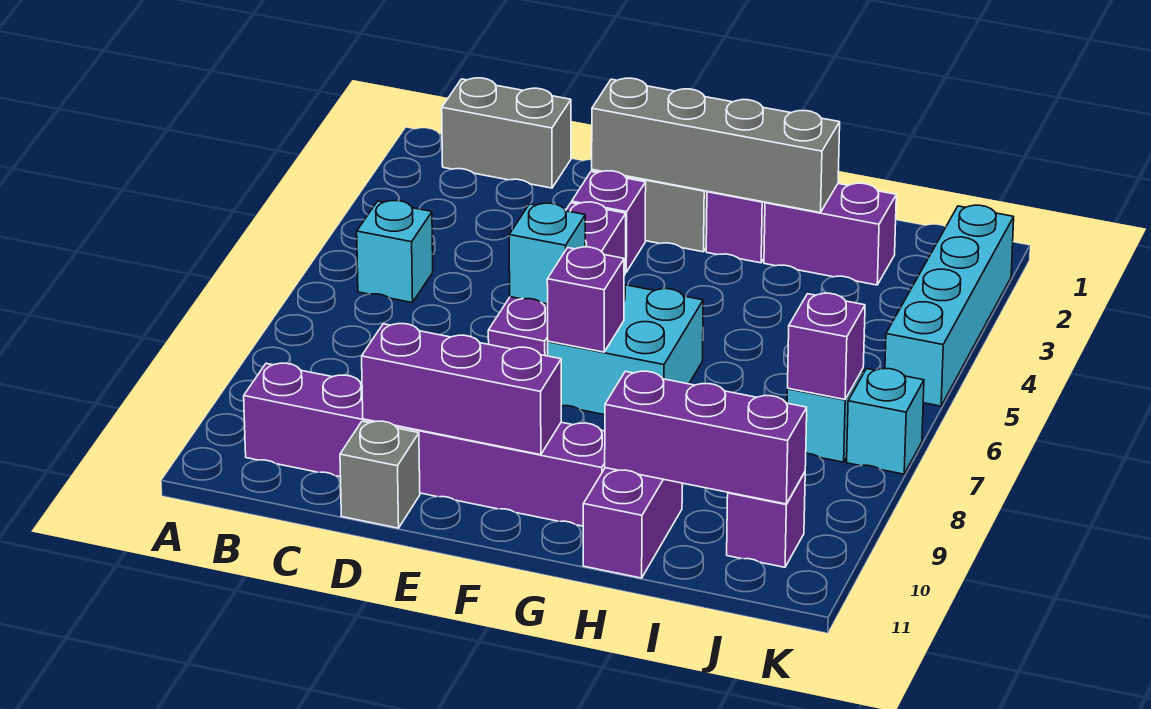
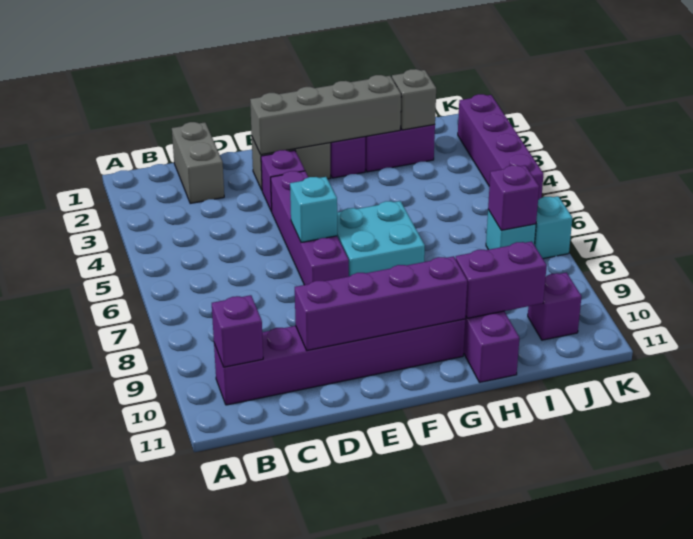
grey brick B1:C1 level 1 -> grey brick C1:C2 level 1
cyan brick B5 level 1 -> none
purple brick D10:F10 level 2 -> purple brick D10:G10 level 2
grey brick D11 level 1 -> grey brick I2 level 2
purple brick F7 level 2 -> purple brick B10 level 2
purple brick H10:J10 level 2 -> purple brick H10:I10 level 2
cyan brick K2:K5 level 1 -> purple brick K2:K5 level 1

